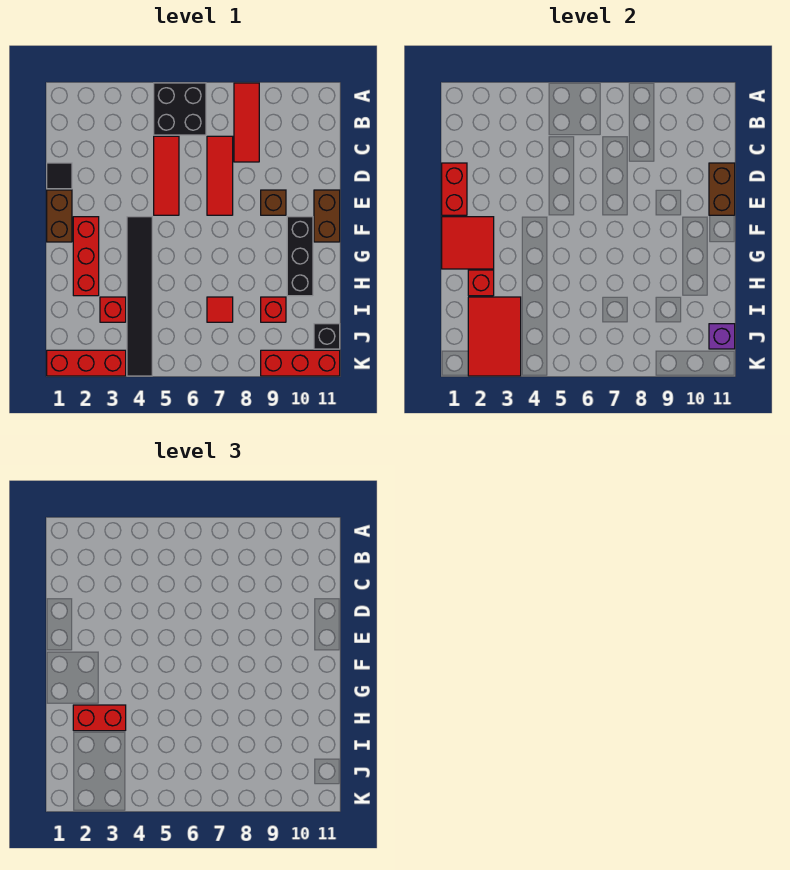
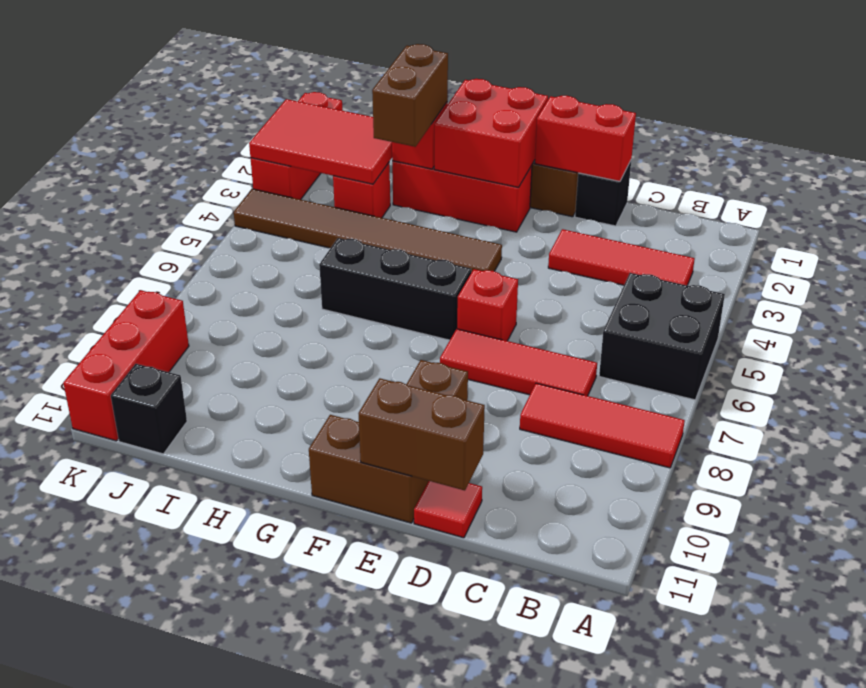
red tile C5:E5 level 1 -> red tile B3:D3 level 1
black tile D1 level 1 -> black brick D1 level 1
red tile F1:G2 level 2 -> red brick F1:G2 level 2
black tile F4:K4 level 1 -> brown tile F4:K4 level 1
black brick F10:H10 level 1 -> black brick F6:H6 level 1
red brick H2:H3 level 3 -> brown brick H2:H3 level 3
red tile I7 level 1 -> red tile D11 level 1
red brick I9 level 1 -> red brick E6 level 1
purple brick J11 level 2 -> none

